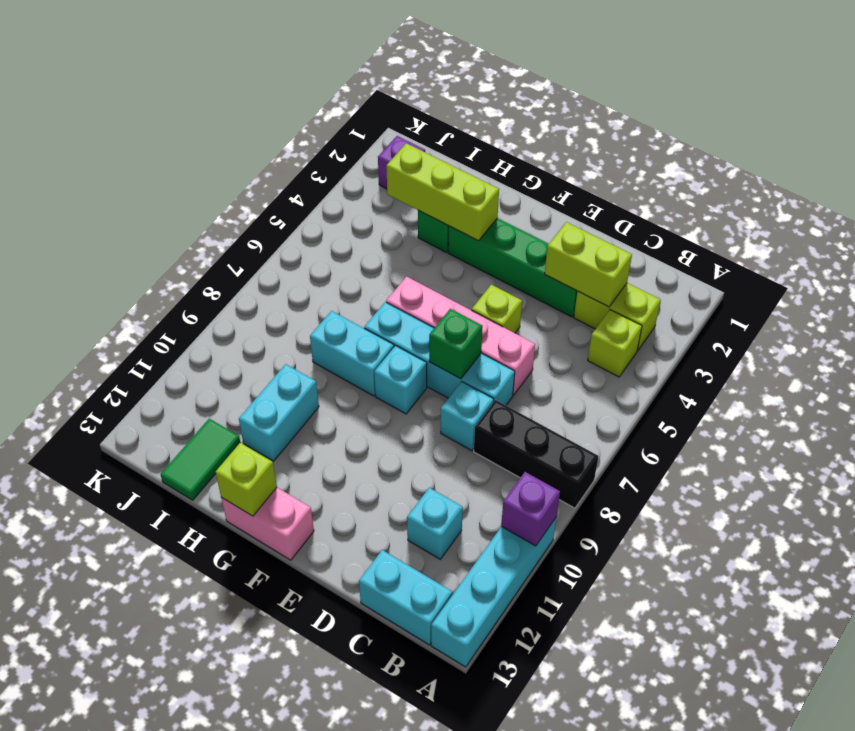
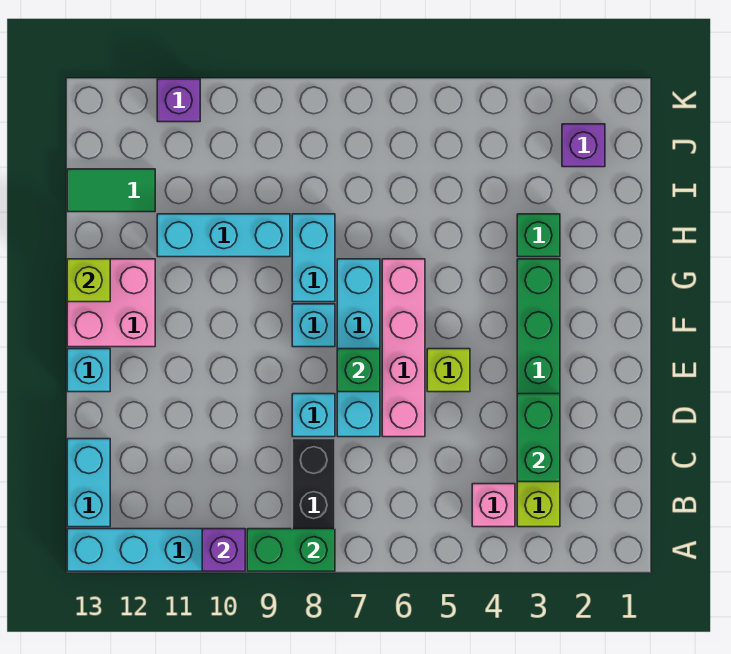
none -> green brick A8:A9 level 2
lime brick B4 level 1 -> pink brick B4 level 1
lime brick C3:D3 level 2 -> green brick C3:D3 level 2
cyan brick C11 level 1 -> cyan brick E13 level 1
pink brick F13:G13 level 1 -> pink brick F12:G13 level 1
lime brick G3:I3 level 2 -> none
cyan brick H10:H11 level 1 -> cyan brick H9:H11 level 1
none -> purple brick K11 level 1

